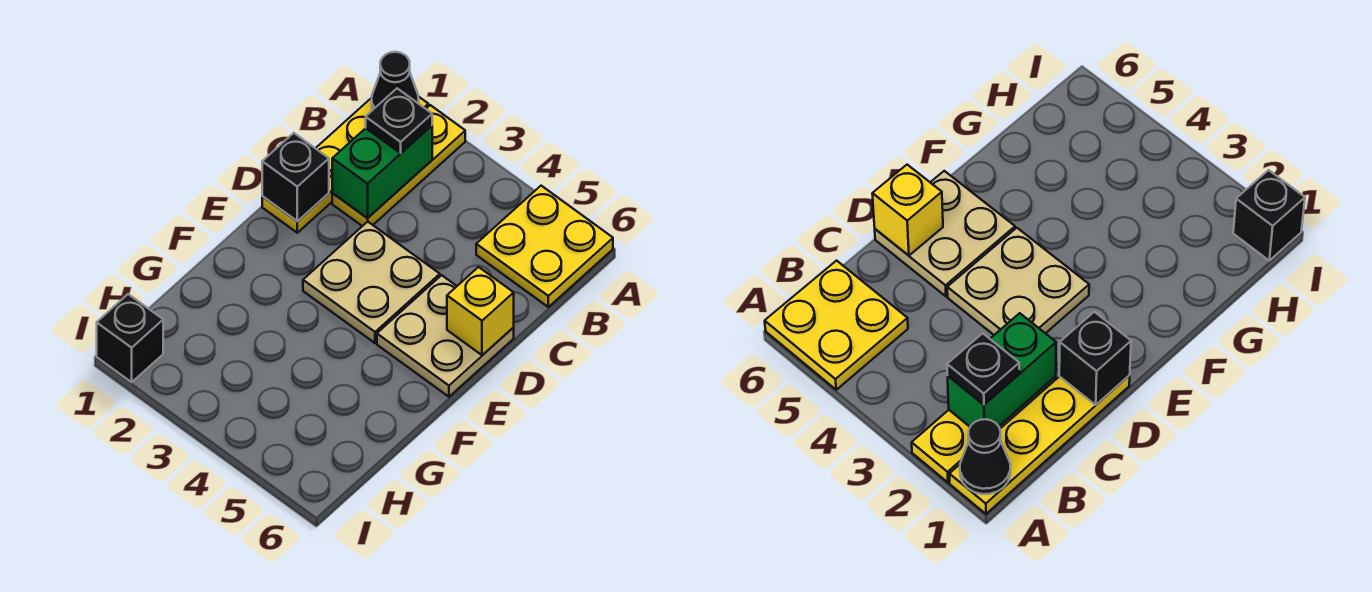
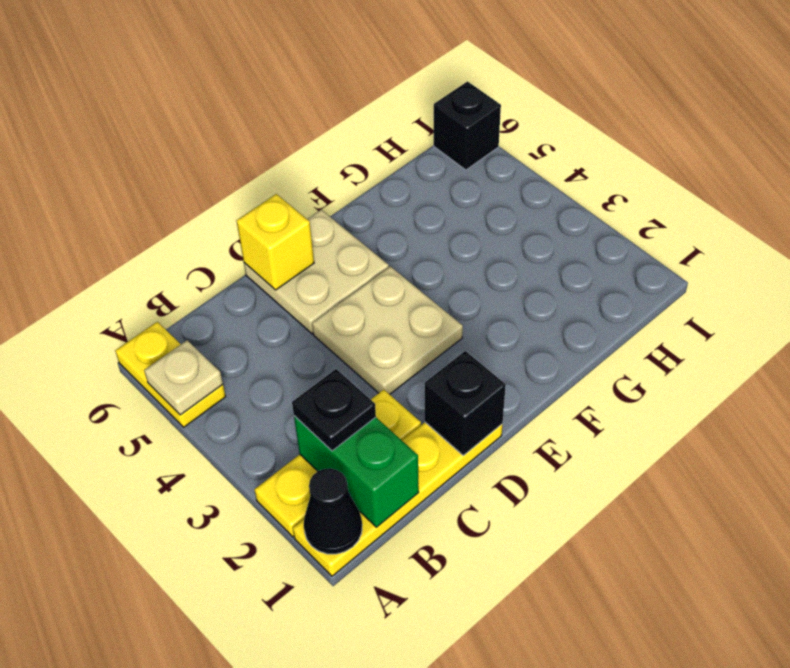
yellow plate A5:B6 level 1 -> yellow plate A5:A6 level 1
none -> tan plate A5 level 2
green brick B2:C2 level 2 -> green brick B1:B2 level 2
black brick I1 level 1 -> black brick I6 level 1

